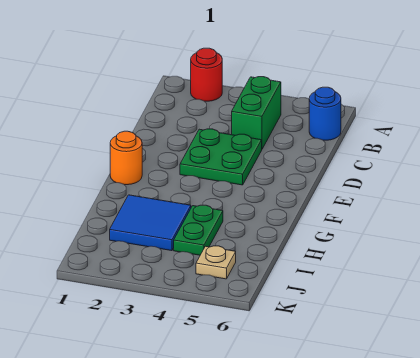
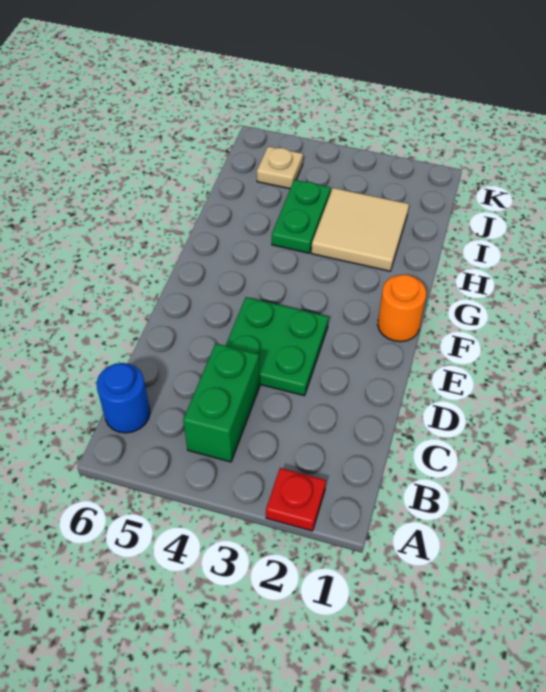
red round brick A2 level 1 -> red plate A2 level 1
blue tile H2:I3 level 1 -> tan tile H2:I3 level 1

